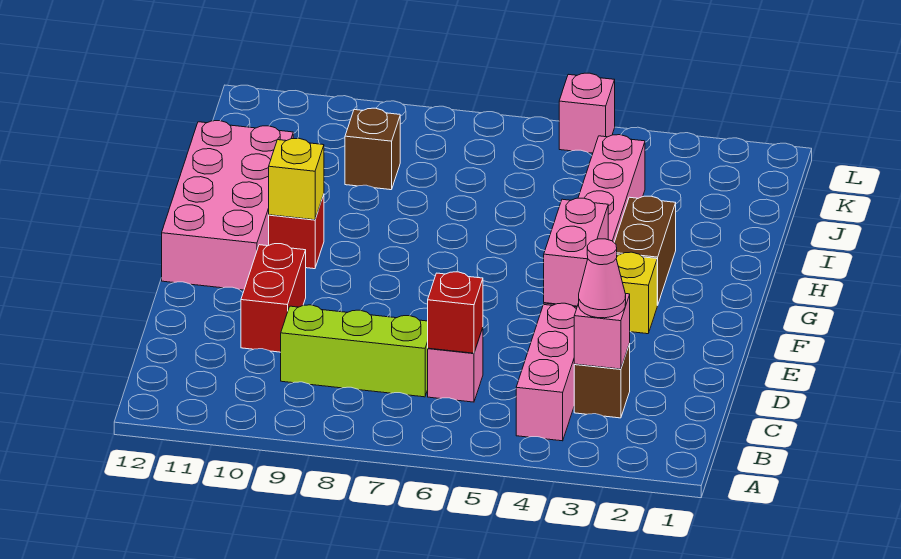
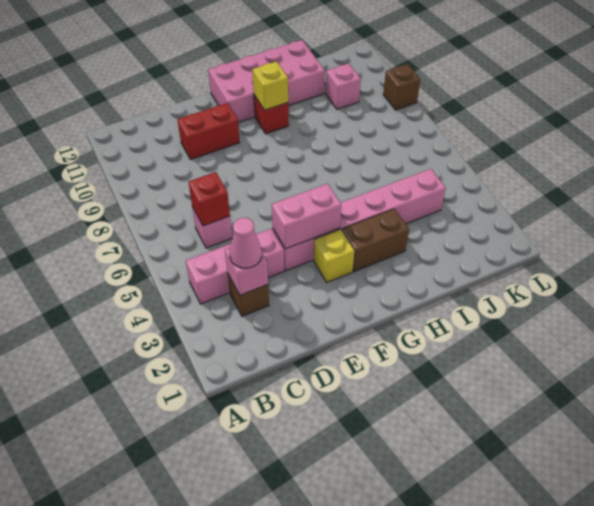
lime brick C7:C9 level 1 -> none
brown brick J9 level 1 -> brown brick L9 level 1
pink brick L5 level 1 -> pink brick J10 level 1

